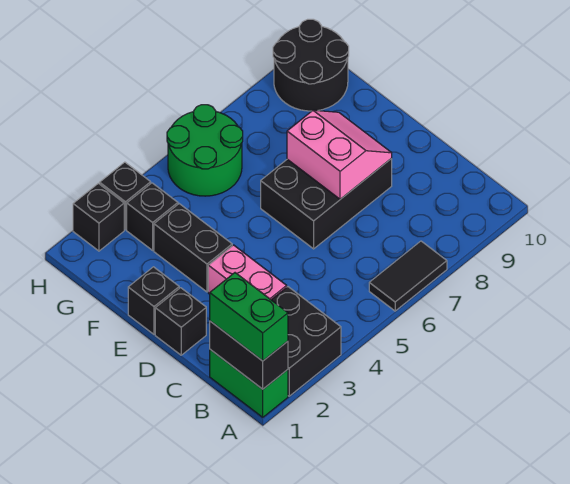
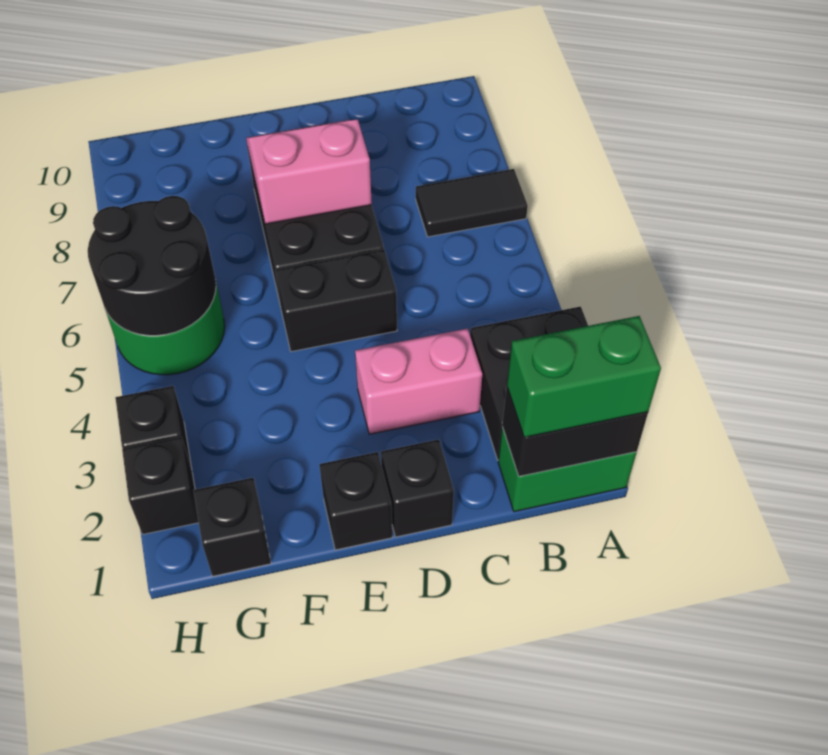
black tile A6:A7 level 1 -> black tile A7:B7 level 1
black brick E3:F3 level 1 -> black brick D5:E5 level 1
black brick G3 level 1 -> black brick G1 level 1
black round brick G9:H10 level 1 -> black round brick G5:H6 level 2

